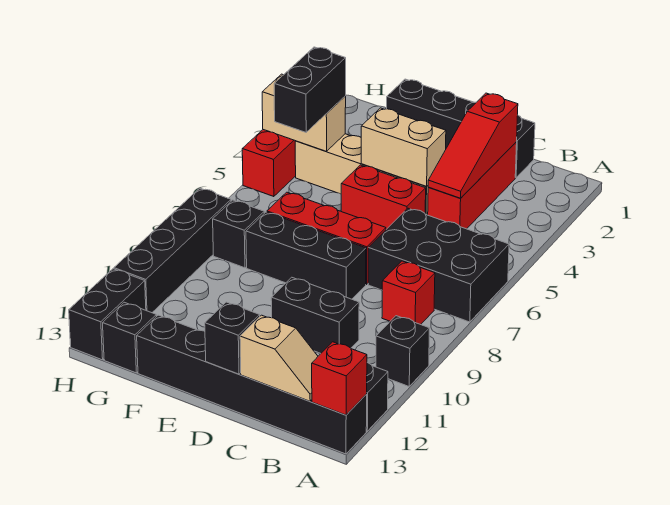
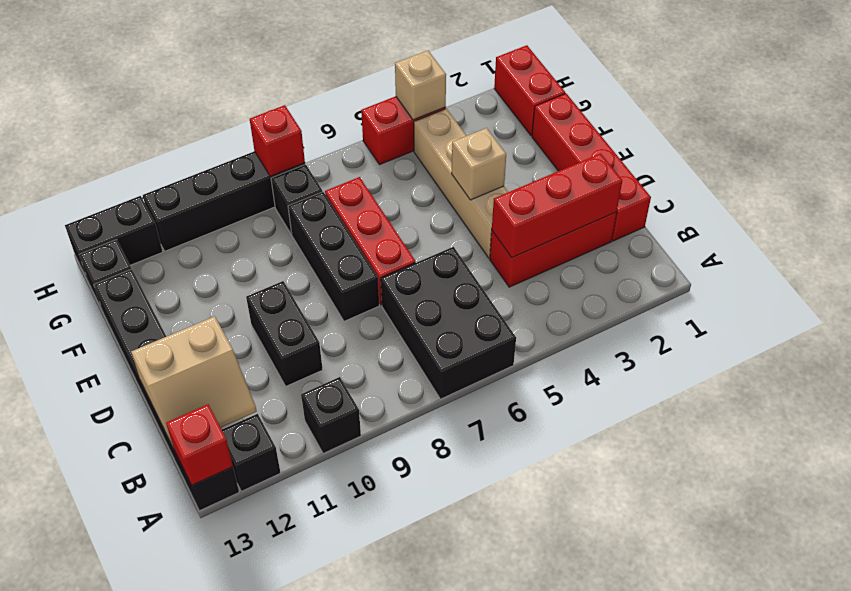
red brick B8 level 1 -> red brick H8 level 2
tan slope B13:C13 level 2 top C -> tan slope B12:C13 level 2 top C
black brick C1:F1 level 1 -> red brick C1:F1 level 1
red slope C2:C4 level 2 top 2 -> red brick C2:C4 level 2
tan brick D4:E4 level 2 -> tan brick E4 level 2
red brick D5:E5 level 1 -> red brick G1:H1 level 1
black brick D13 level 2 -> none
tan brick G4:H4 level 2 -> tan brick H4 level 2
black brick G4:G5 level 3 -> none

